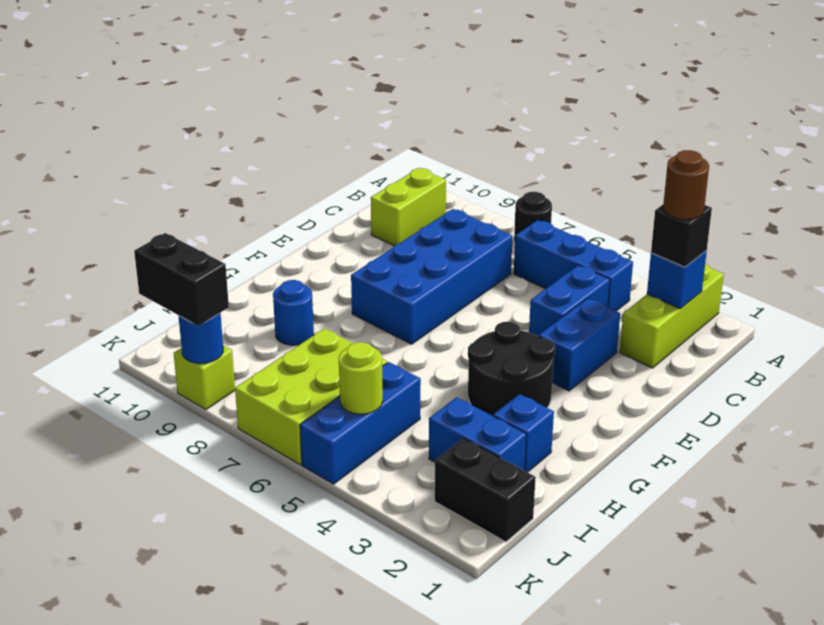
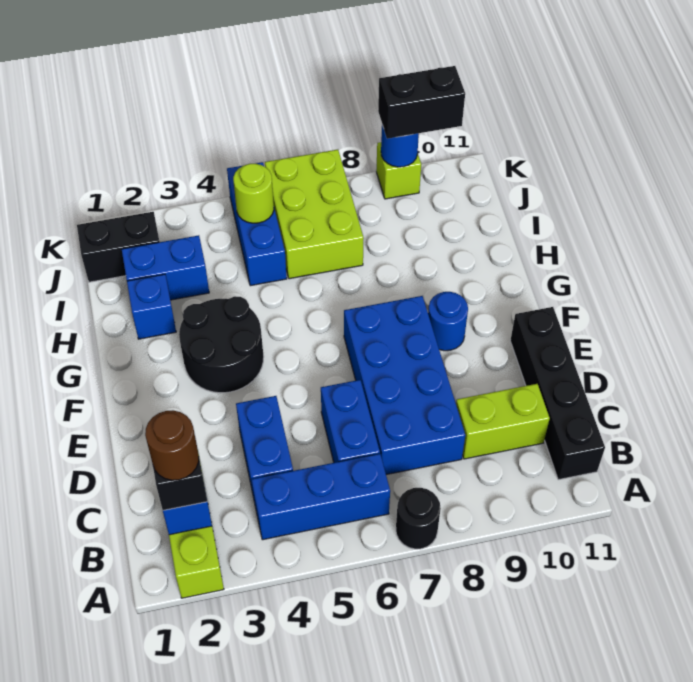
lime brick B10:C10 level 1 -> lime brick C9:C10 level 1
none -> black brick B11:E11 level 1
blue brick D3:E3 level 1 -> blue brick C6:D6 level 1
blue round brick H9 level 1 -> blue round brick F9 level 1

